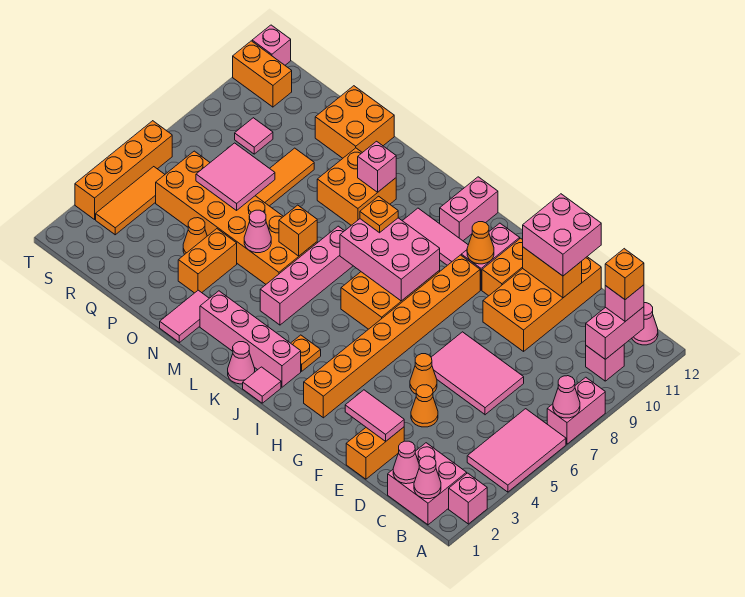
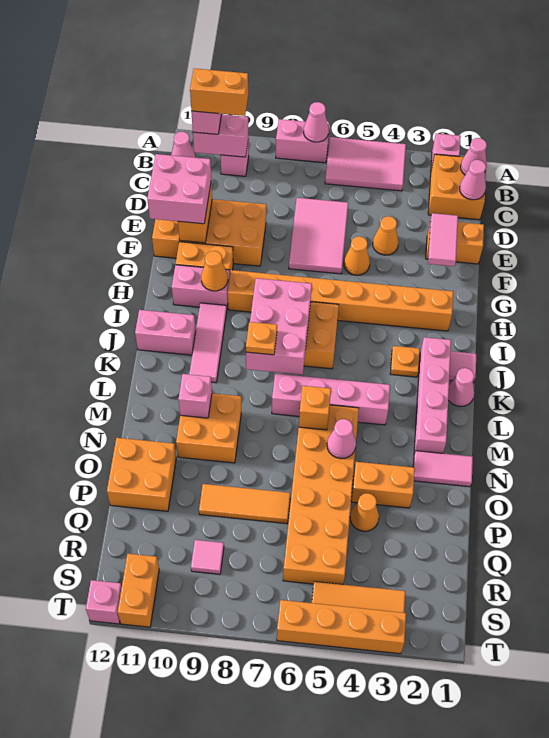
pink brick B1:C2 level 1 -> orange brick B1:C2 level 1
orange brick B11 level 4 -> orange brick B10:B11 level 4
pink tile P6:Q7 level 2 -> none

